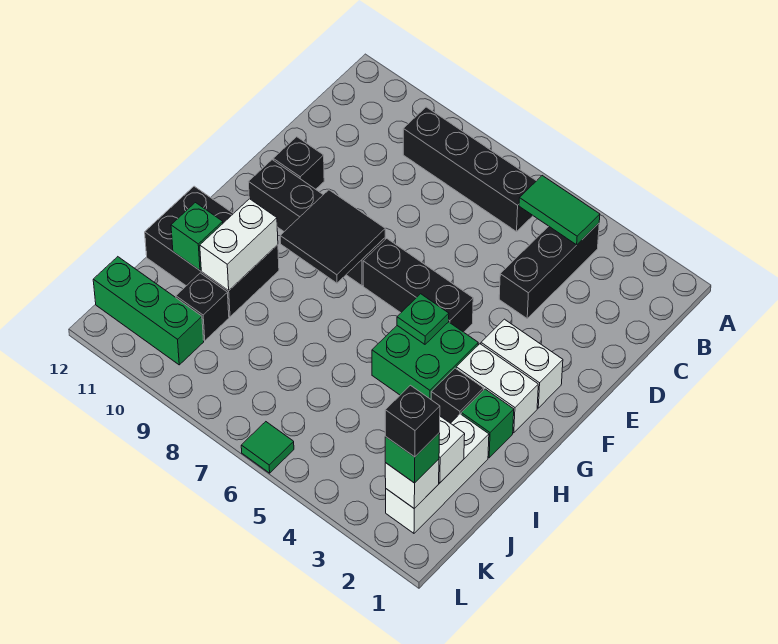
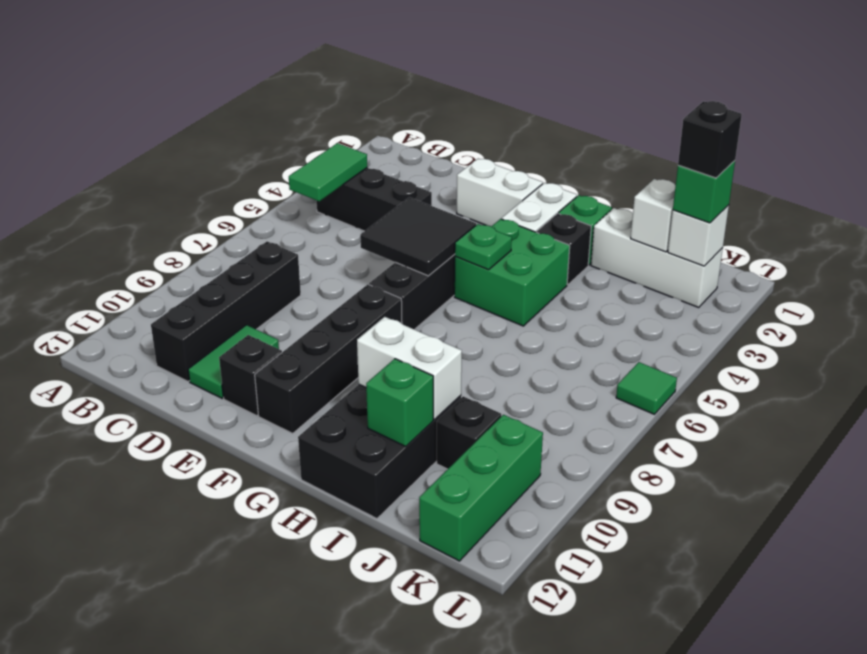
black brick B6:B9 level 1 -> black brick C8:C11 level 1
none -> green tile D10:D11 level 1
white brick F2:F3 level 1 -> white brick E2:F2 level 1
black tile F8:G9 level 2 -> black tile E5:F6 level 2

